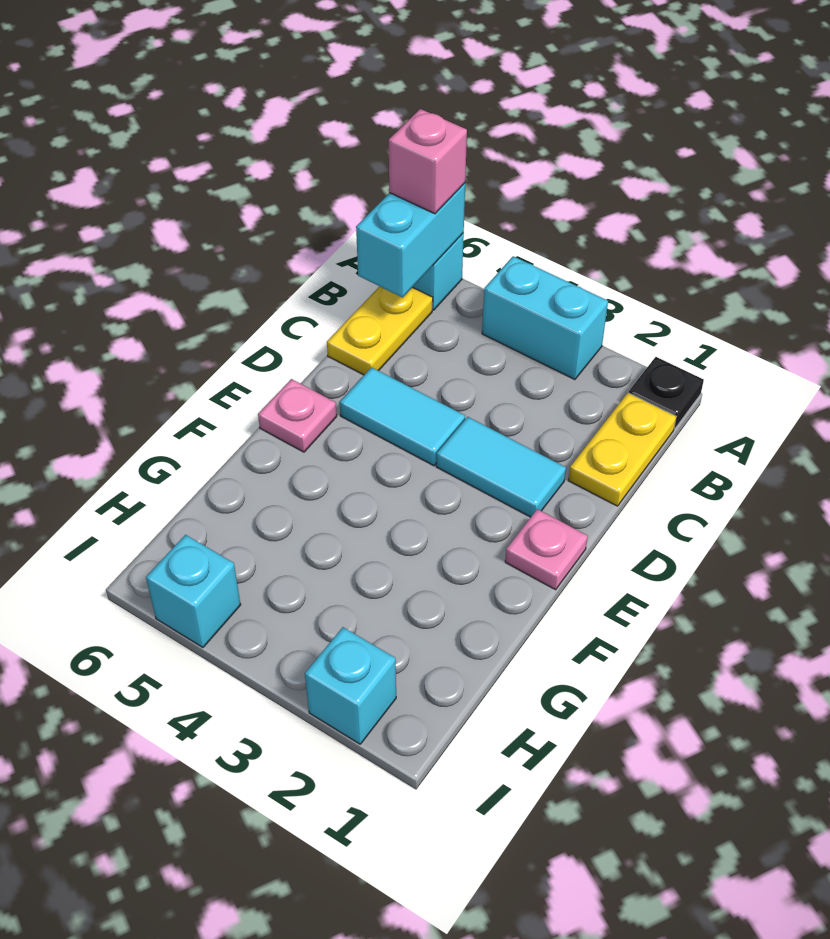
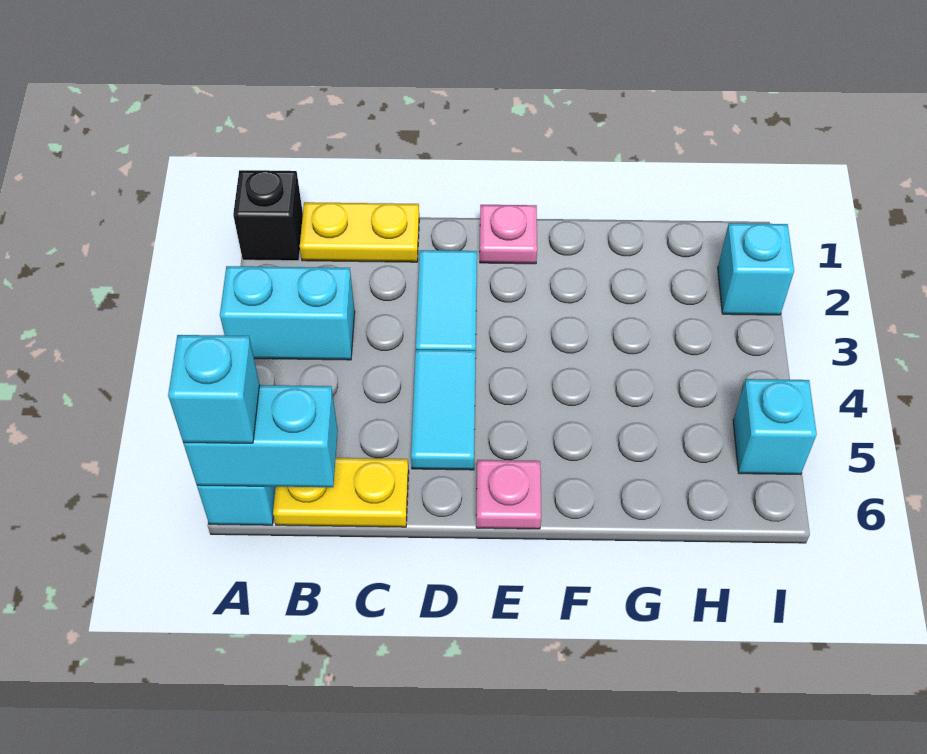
black plate A1 level 1 -> black brick A1 level 1
cyan brick A3:A4 level 1 -> cyan brick A3:B3 level 1
pink brick A6 level 3 -> cyan brick A6 level 3

